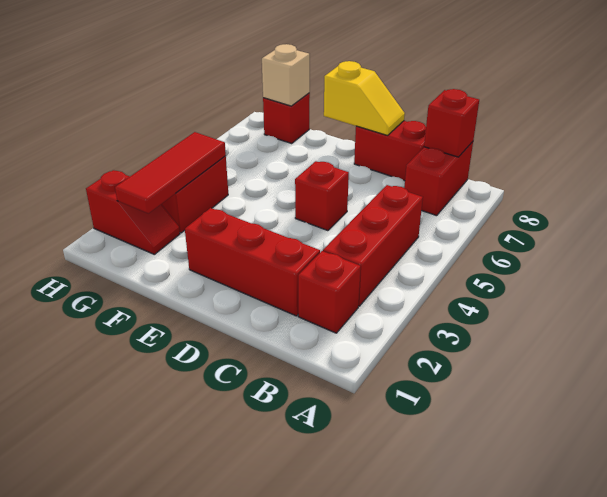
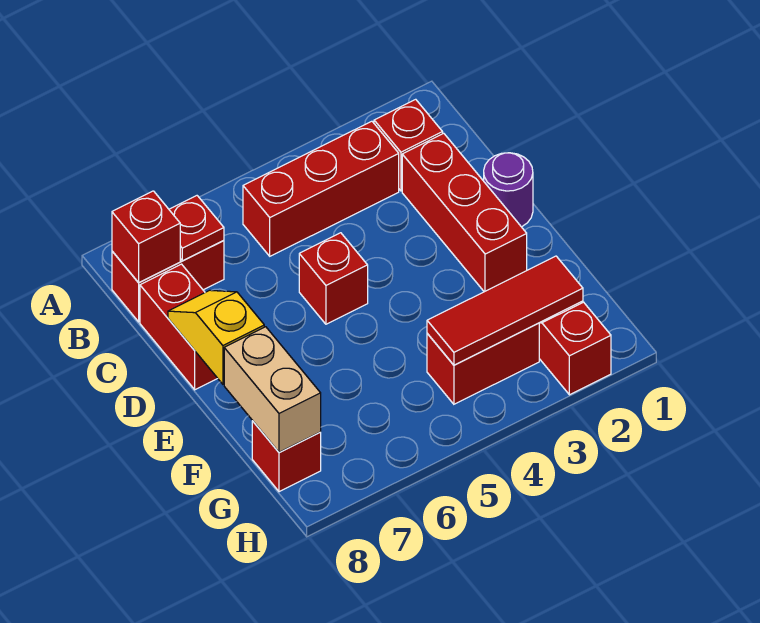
none -> red plate B7 level 2
none -> purple round brick D1 level 1
tan brick G8 level 2 -> tan brick F8:G8 level 2

